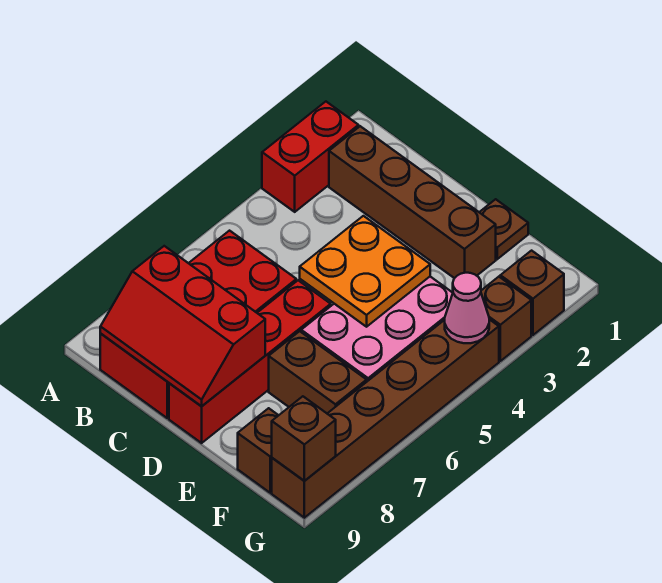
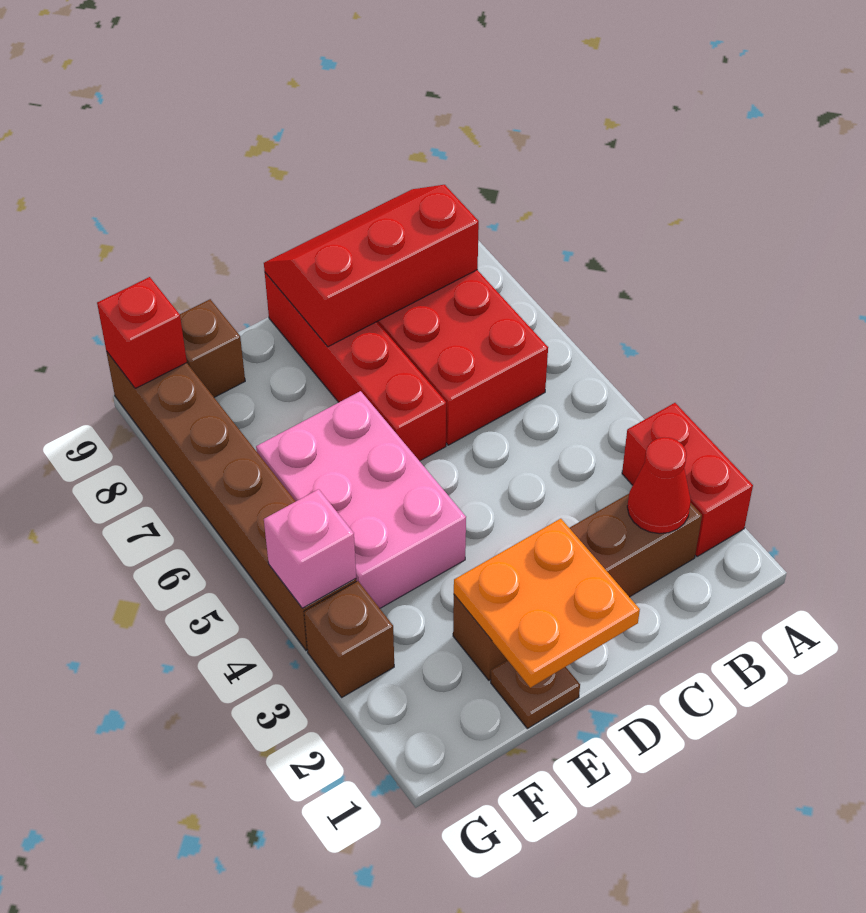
none -> red cone B2 level 2
orange plate D4:E5 level 2 -> orange plate D1:E2 level 2
brown brick E7:F7 level 1 -> none
brown brick G2 level 1 -> none
pink cone G4 level 2 -> pink brick G4 level 2
brown brick G9 level 2 -> red brick G9 level 2

